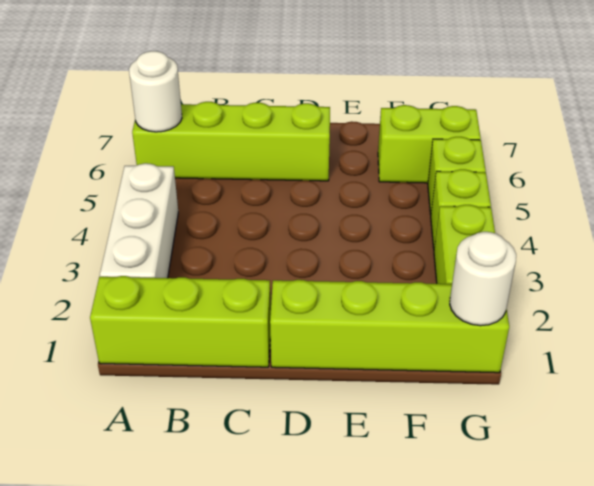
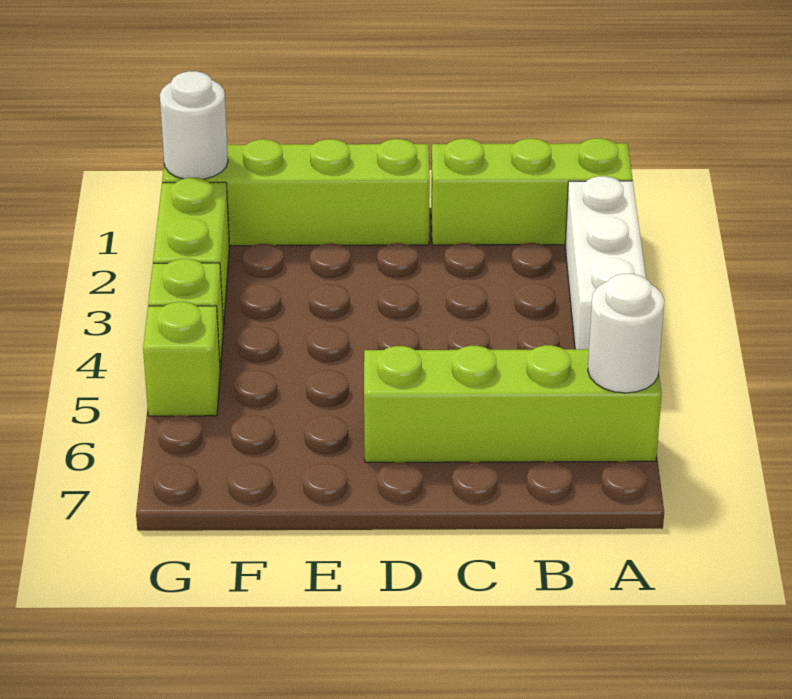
lime brick F6:G6 level 1 -> none

